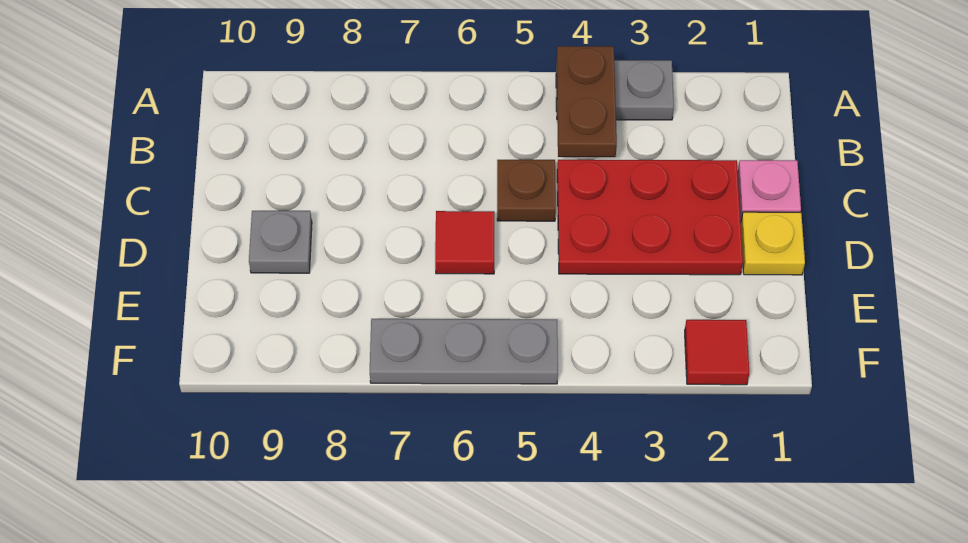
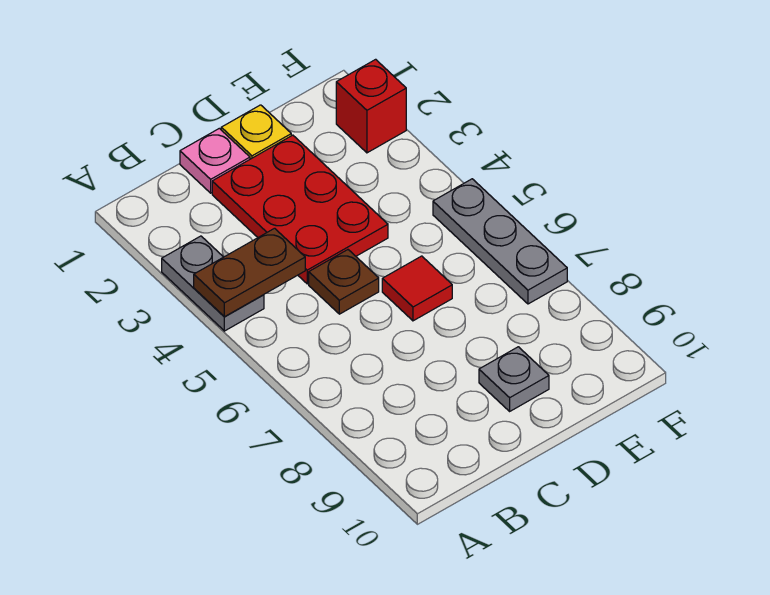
red tile F2 level 1 -> red brick F2 level 1

